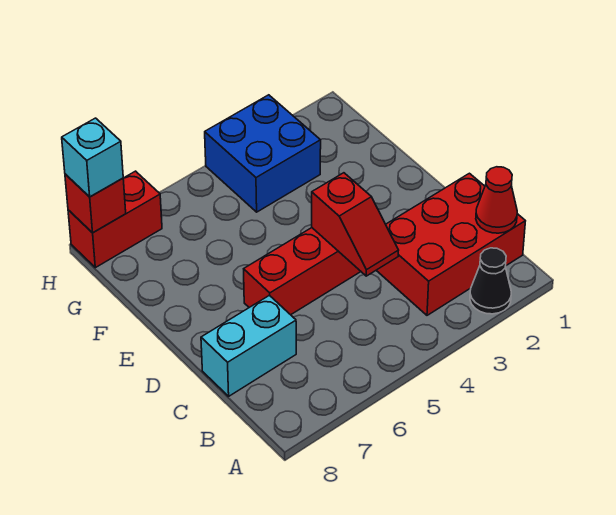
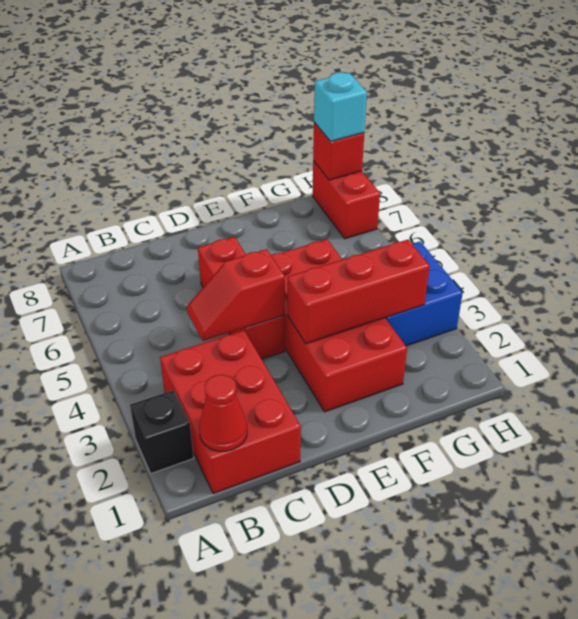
black cone A2 level 1 -> black brick A2 level 1
cyan brick C7:C8 level 1 -> none
none -> red brick E2:F5 level 1
none -> red brick E3:G3 level 2

